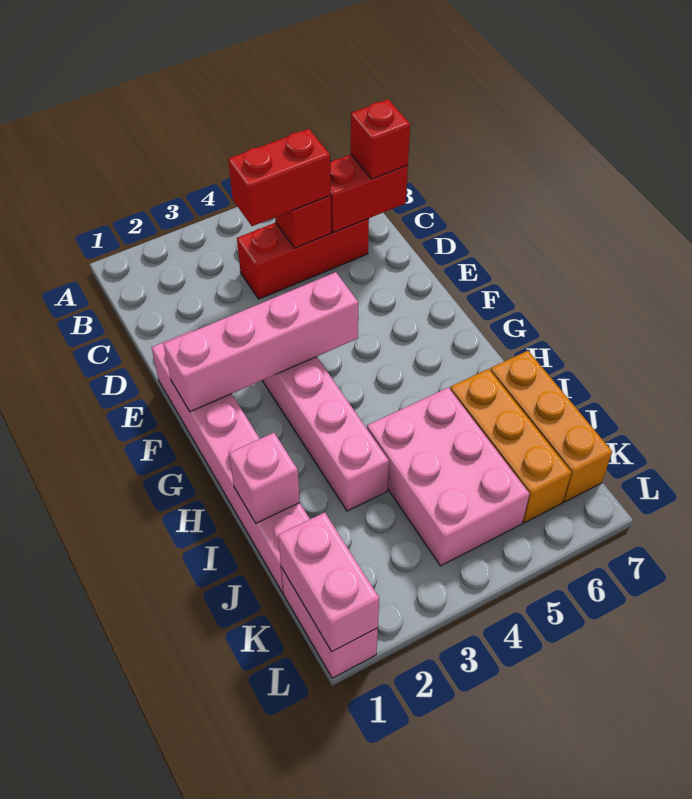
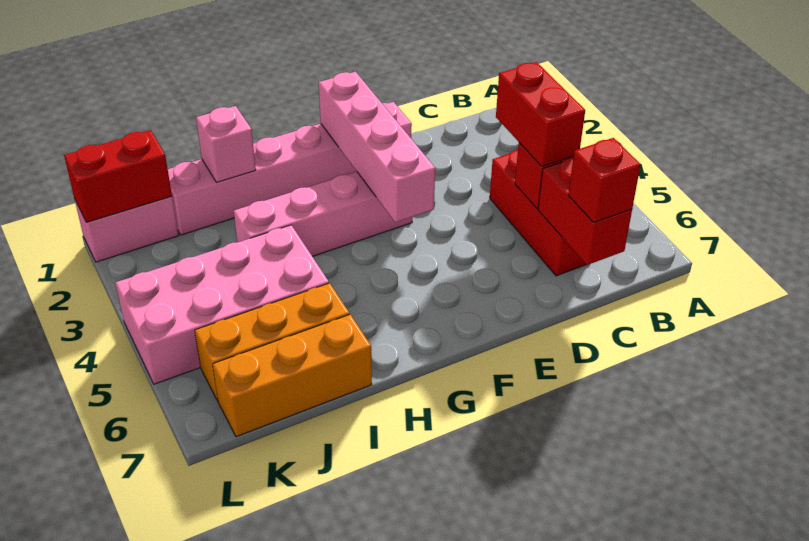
pink brick I4:K5 level 1 -> pink brick I4:L5 level 1
pink brick K1:L1 level 2 -> red brick K1:L1 level 2

